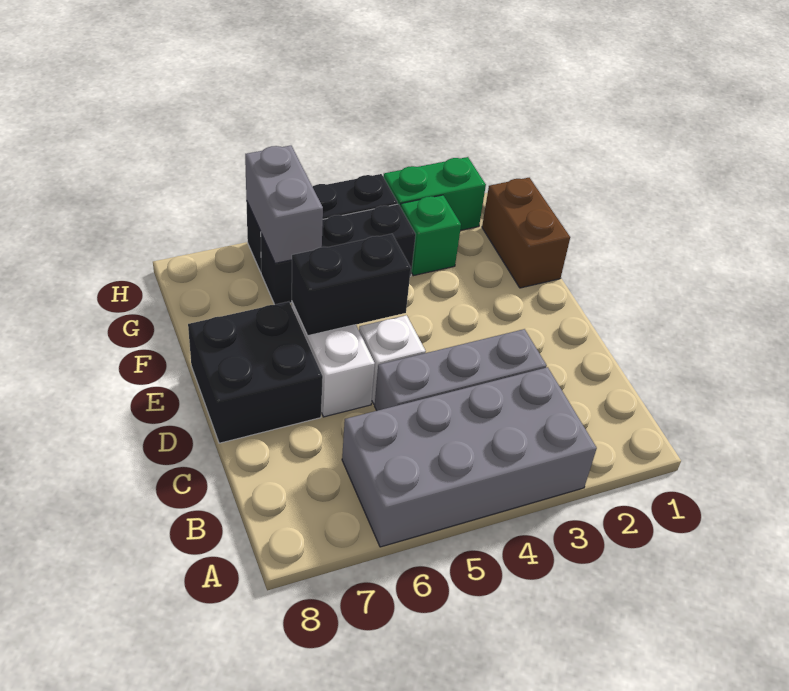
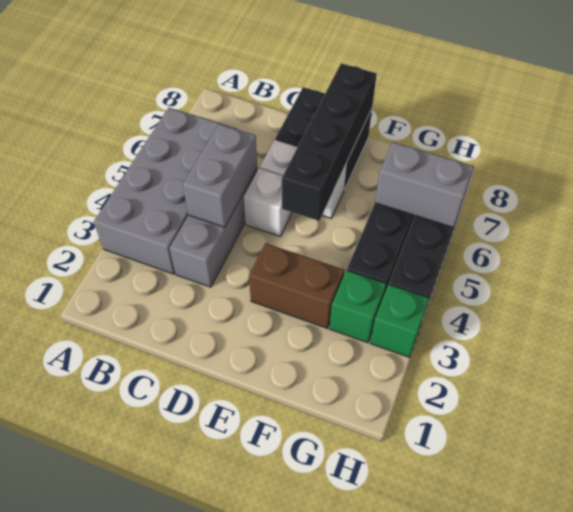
none -> grey brick C4:C5 level 2
black brick E5:E6 level 2 -> black brick E5:E8 level 2
brown brick F1:G1 level 1 -> brown brick E3:F3 level 1
green brick H2:H3 level 1 -> green brick H3 level 1

